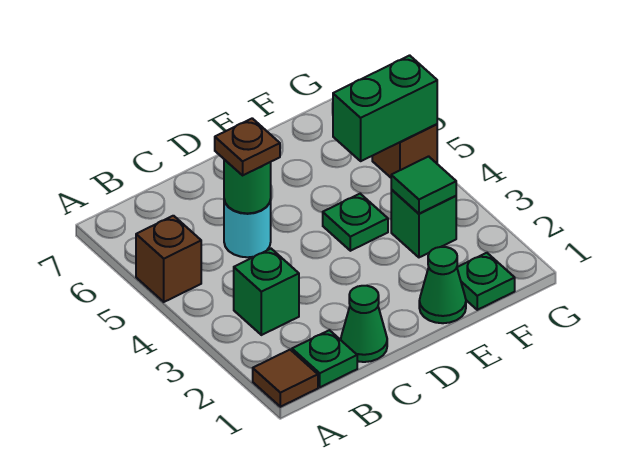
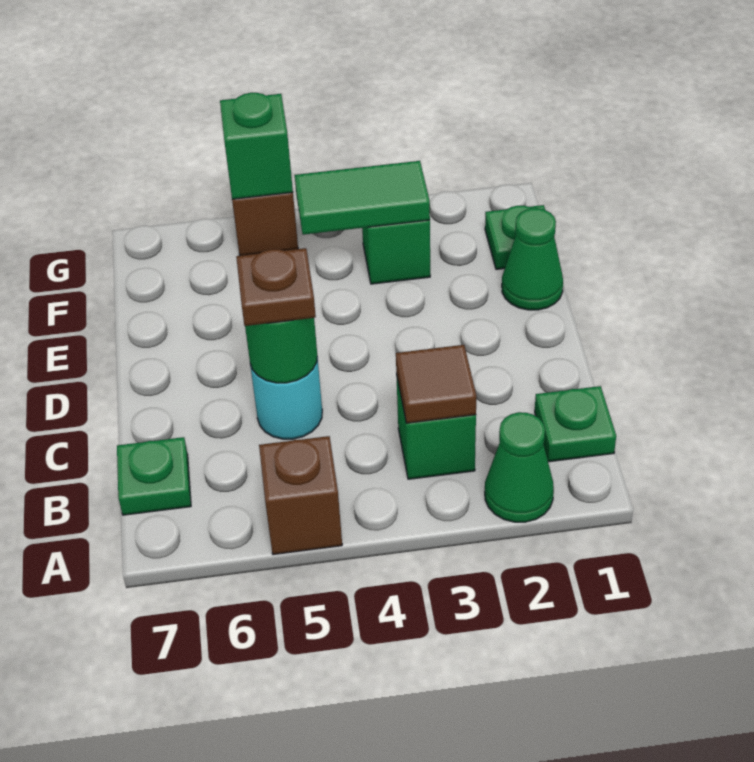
brown tile A1 level 1 -> brown tile B3 level 2
green cone C1 level 1 -> green cone A2 level 1
green plate E4 level 1 -> green plate B7 level 1
green tile F3 level 2 -> green tile F3:F4 level 2
green brick F5:G5 level 2 -> green brick G5 level 2

